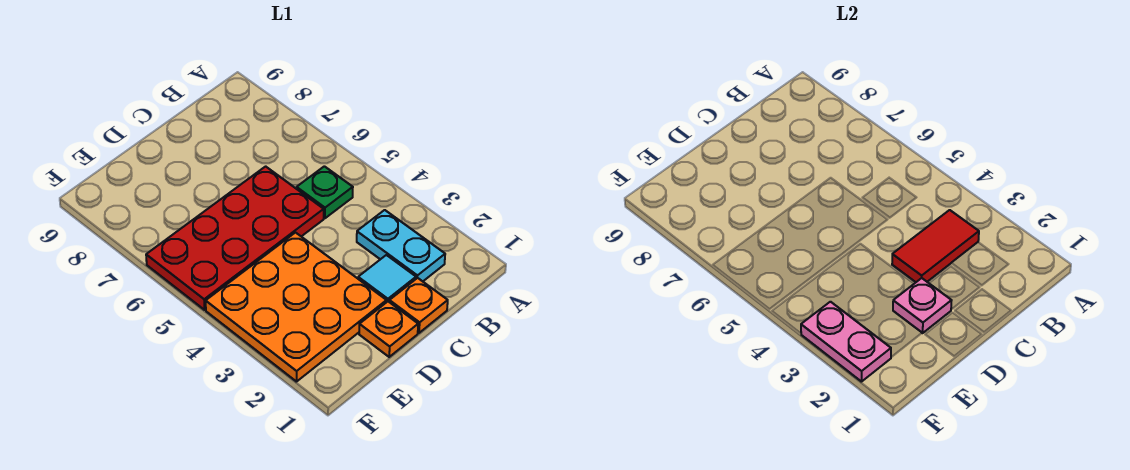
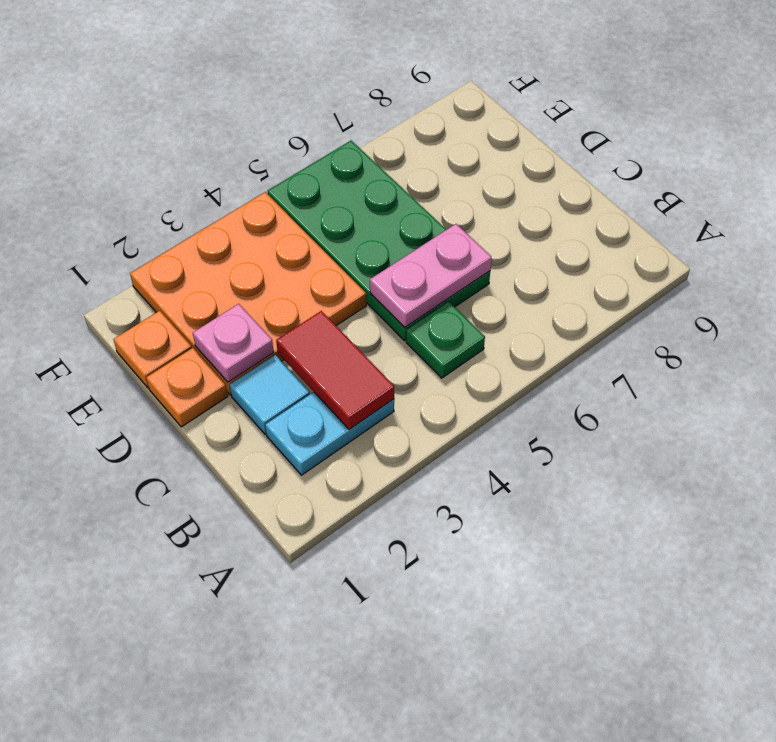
orange plate C1 level 1 -> orange plate E1 level 1
red plate C5:F6 level 1 -> green plate C5:F6 level 1
pink plate F2:F3 level 2 -> pink plate C5:C6 level 2

